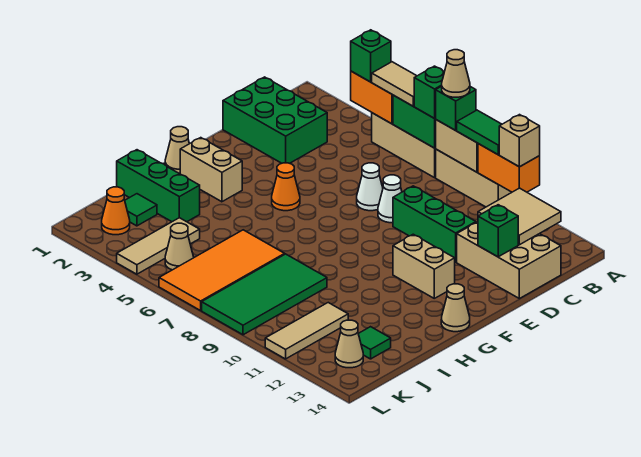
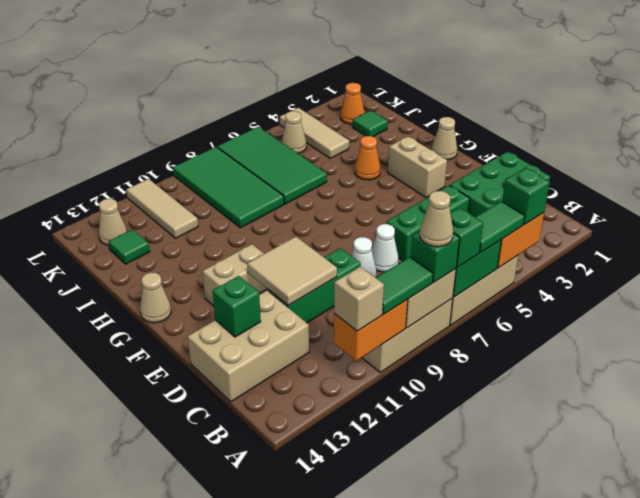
tan tile A5:A6 level 3 -> green tile A5:A6 level 3
tan tile B12:C13 level 2 -> tan tile D10:E11 level 2
orange cone F5 level 1 -> orange cone H4 level 1
tan brick G2:G3 level 1 -> tan brick F3:G3 level 1
green brick I1:I3 level 1 -> green brick D4:D6 level 1
orange tile I6:L7 level 1 -> green tile I6:L7 level 1

